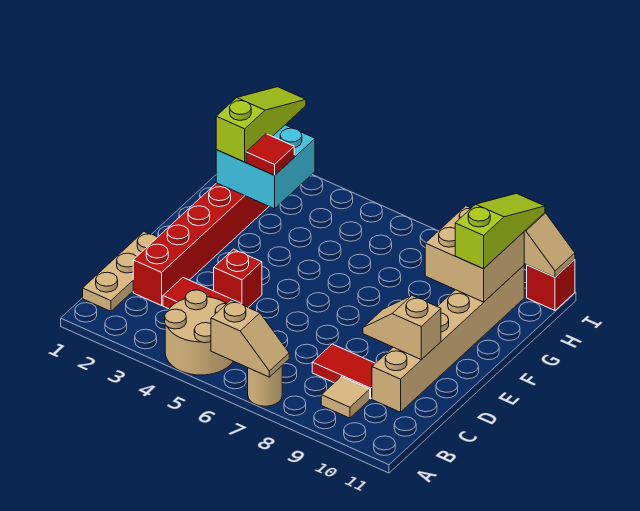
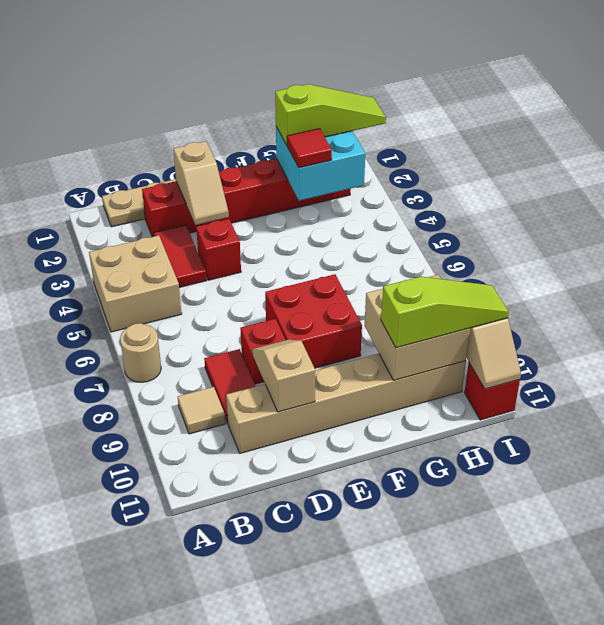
tan round brick A4:B5 level 1 -> tan brick A4:B5 level 1
tan slope A6:A7 level 2 top 6 -> tan slope D2:D3 level 2 top 2
none -> red brick D8 level 1
none -> red brick E7:F8 level 1

